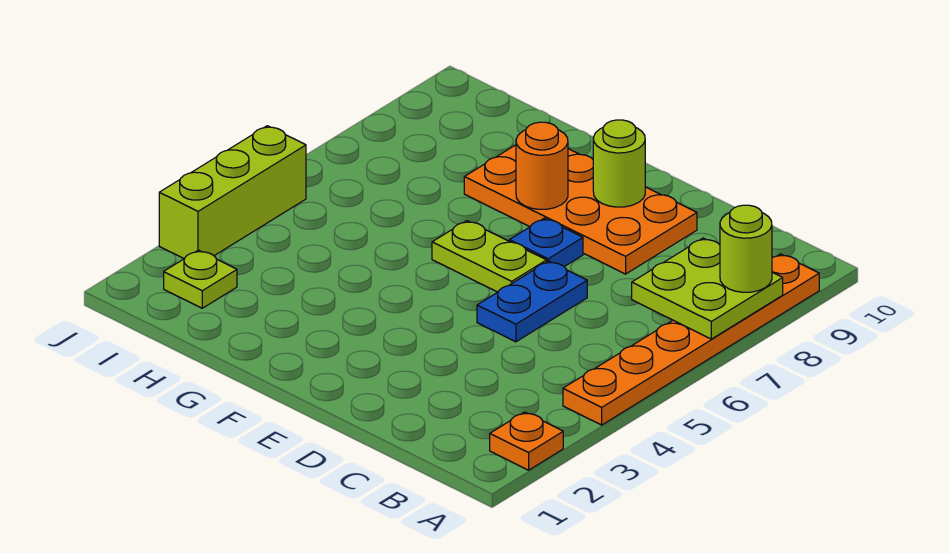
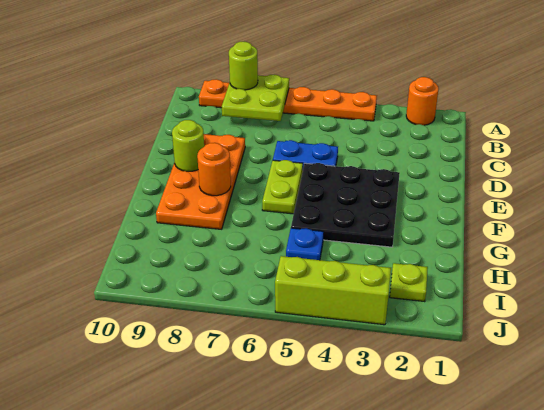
orange plate A2 level 1 -> orange round brick A2 level 1
none -> black plate E3:G5 level 1
blue plate E7 level 1 -> blue plate H5 level 1

